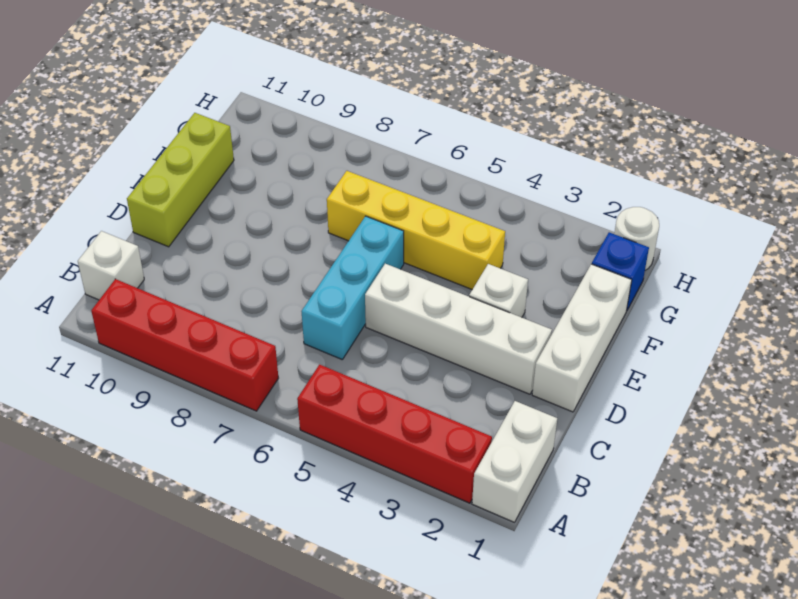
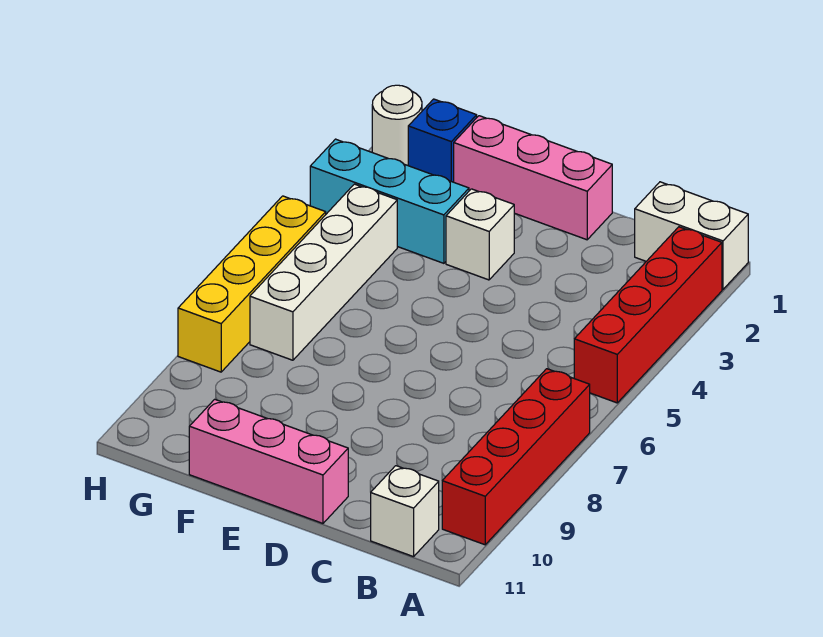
cyan brick C6:E6 level 1 -> cyan brick F3:H3 level 1
white brick D1:F1 level 1 -> pink brick D1:F1 level 1
white brick D2:D5 level 1 -> white brick G4:G7 level 1
lime brick D11:F11 level 1 -> pink brick D11:F11 level 1
yellow brick F4:F7 level 1 -> yellow brick H5:H8 level 1

